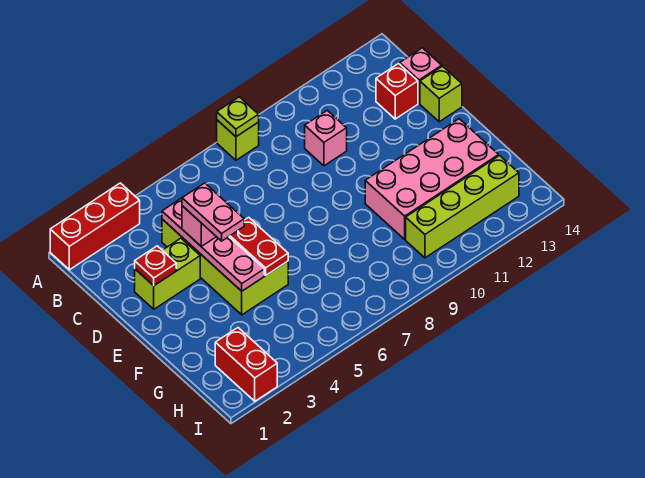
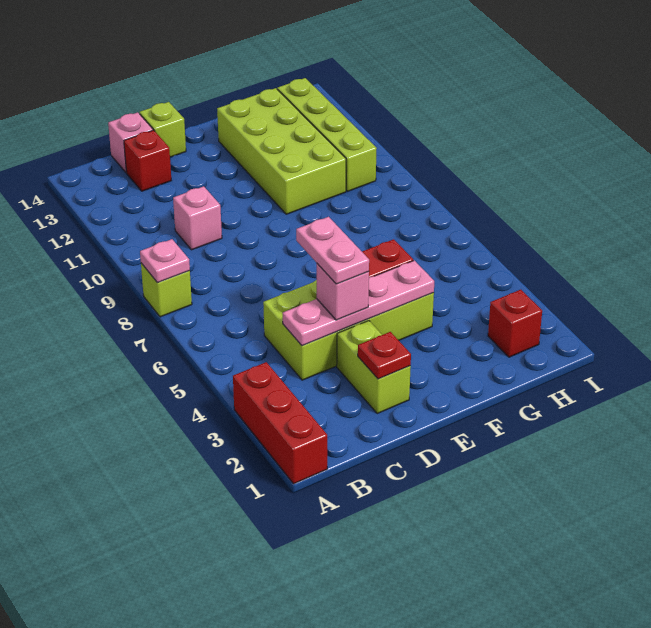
lime plate A8 level 2 -> pink plate A8 level 2
pink plate D4:E4 level 4 -> pink plate D4:D5 level 4
pink brick F10:G13 level 1 -> lime brick F10:G13 level 1
red brick H2:I2 level 1 -> red brick H2 level 1

